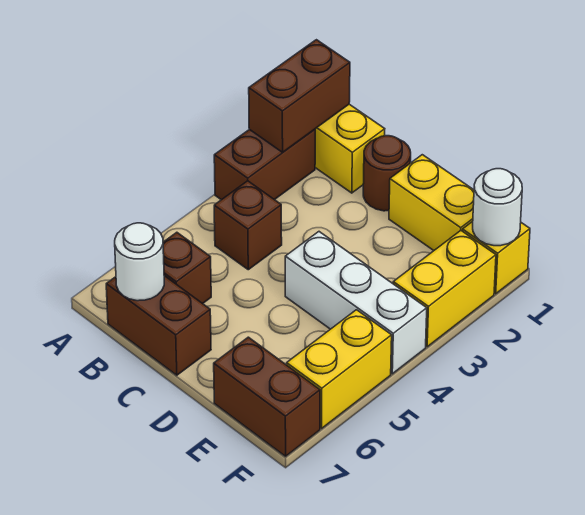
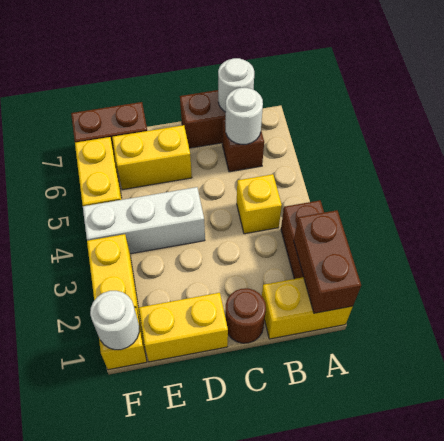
brown brick B4 level 1 -> yellow brick B4 level 1
none -> white round brick B6 level 2
none -> yellow brick D6:E6 level 1

